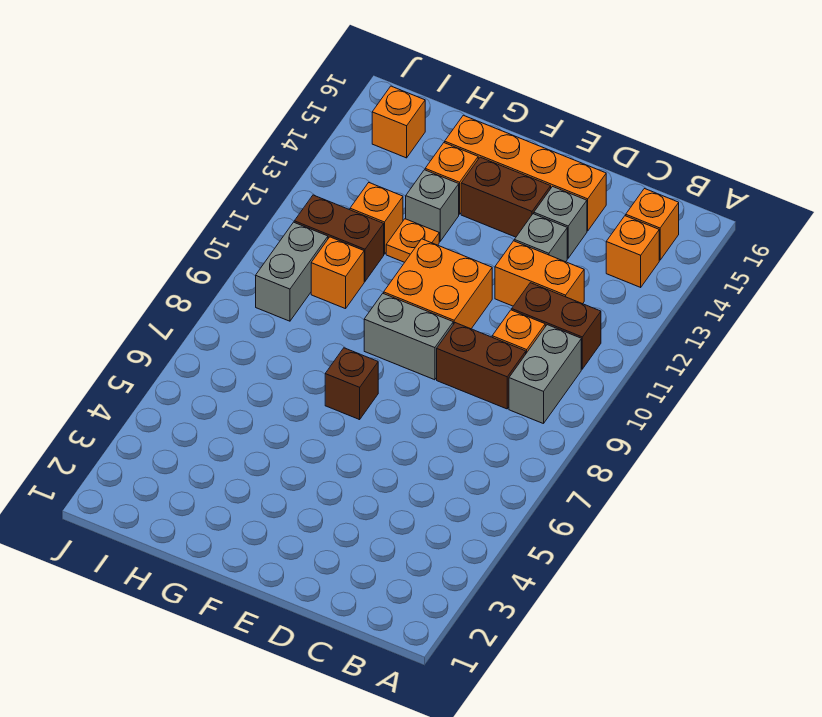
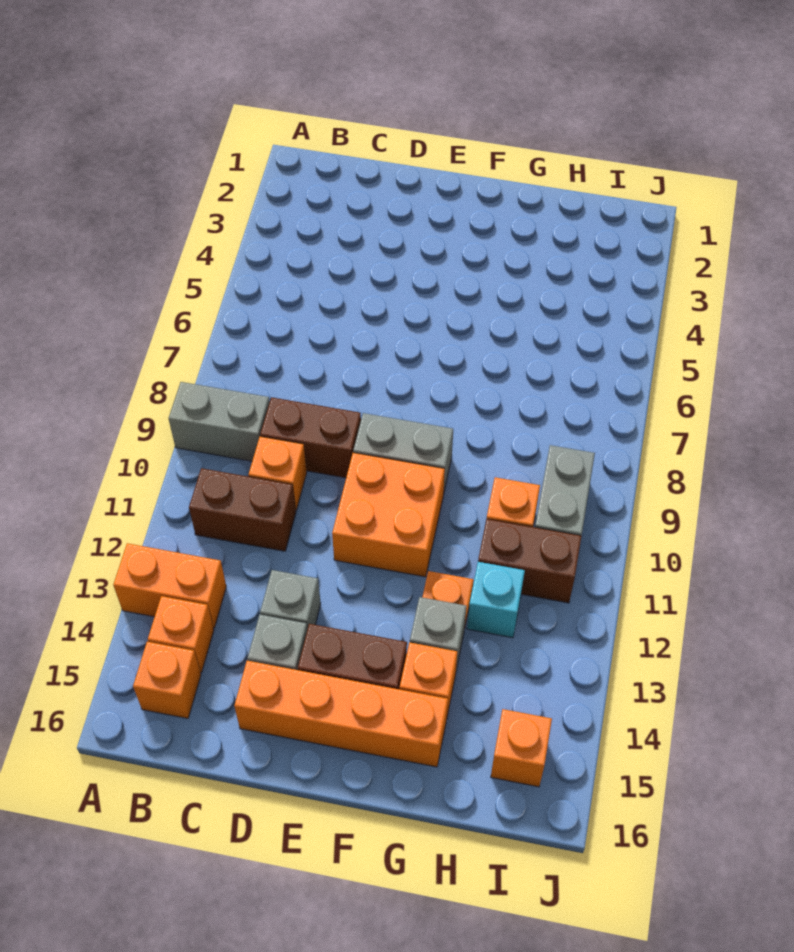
grey brick B9:B10 level 1 -> grey brick A9:B9 level 1
orange brick C12:D12 level 1 -> orange brick A13:B13 level 1
brown brick F7 level 1 -> none
orange brick H12 level 1 -> cyan brick H12 level 1

